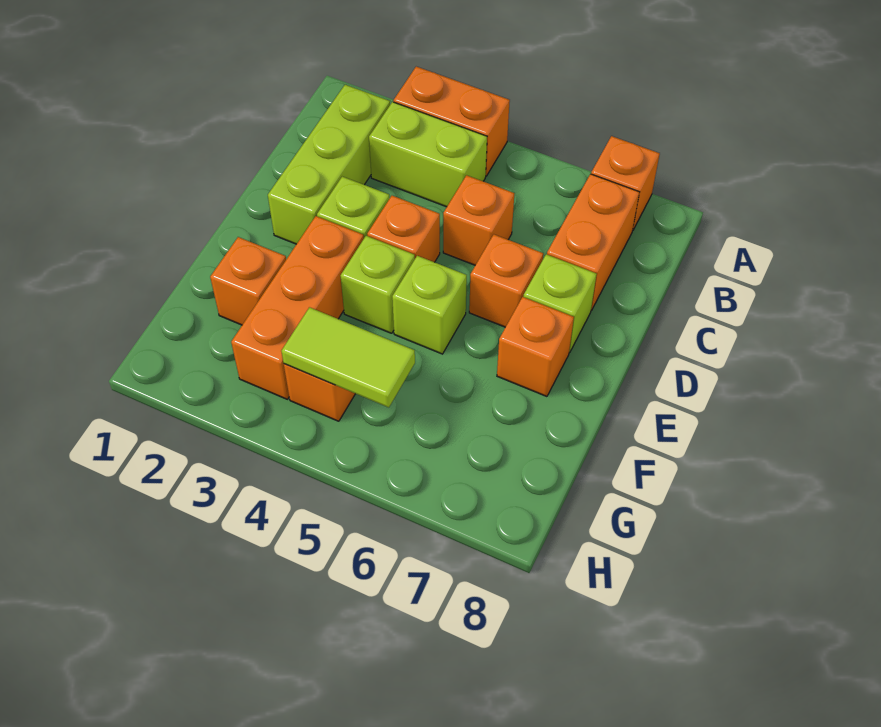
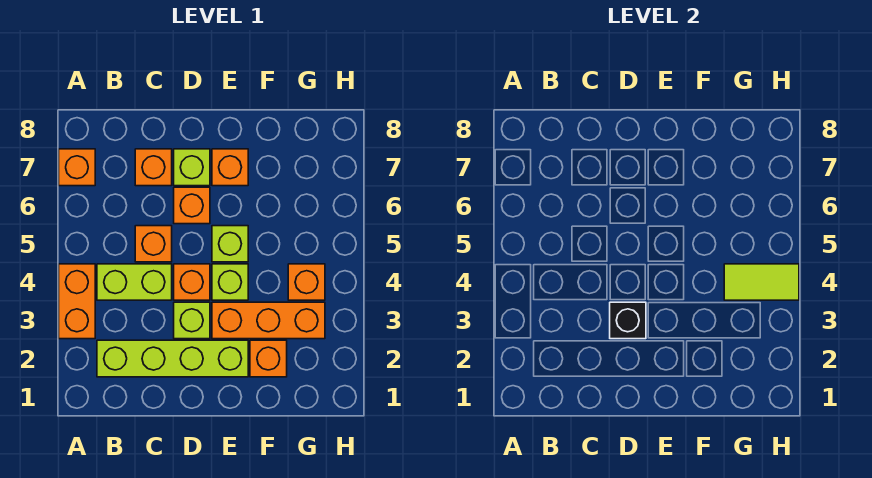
lime brick B2:D2 level 1 -> lime brick B2:E2 level 1
lime brick B3:B4 level 1 -> lime brick B4:C4 level 1
orange brick B7:C7 level 1 -> orange brick C7 level 1
none -> black brick D3 level 2
lime tile G4:G5 level 2 -> lime tile G4:H4 level 2

